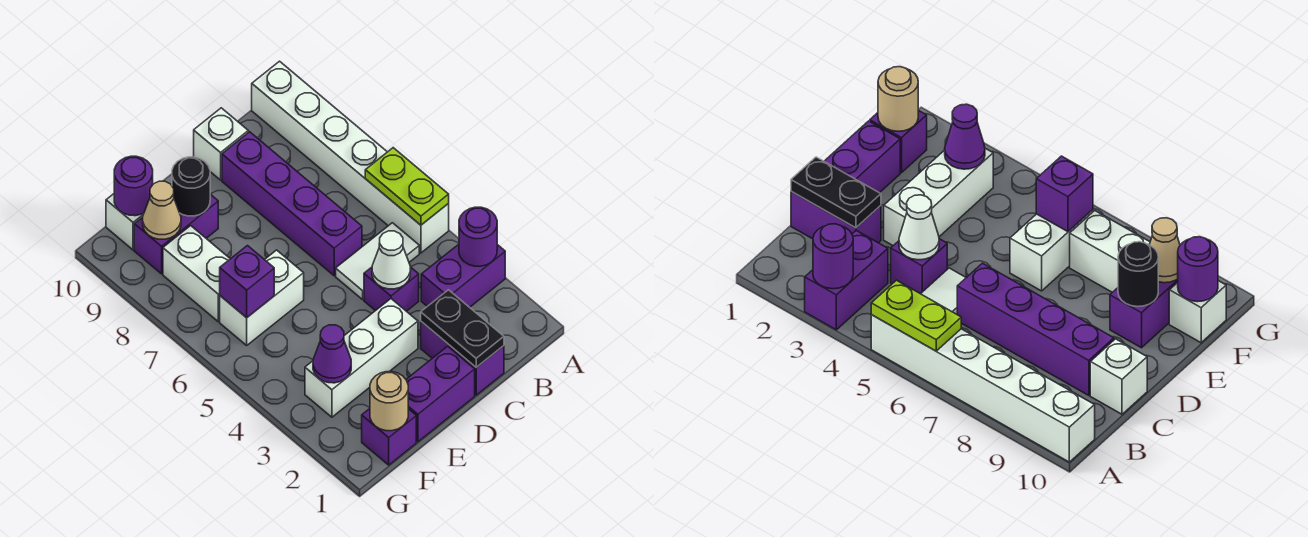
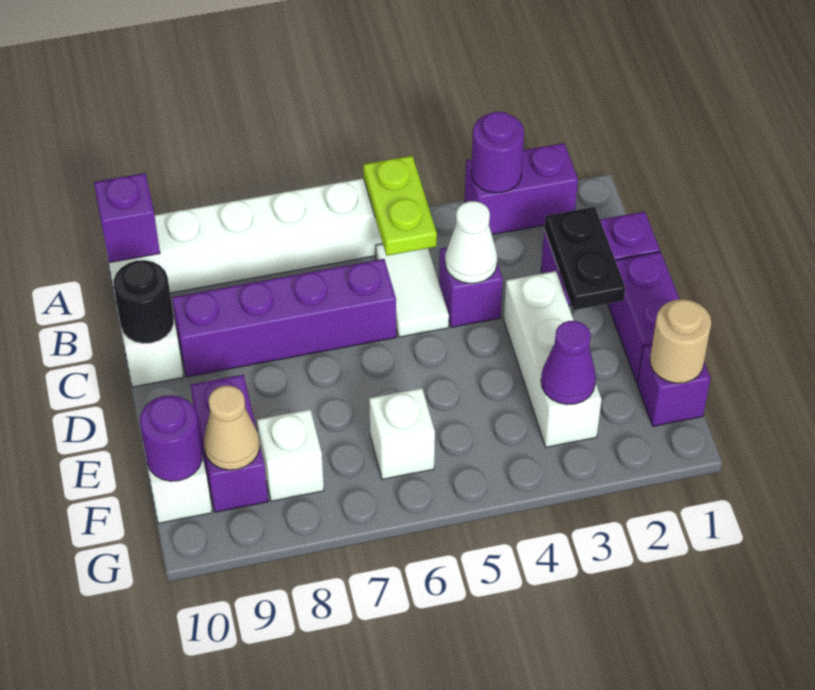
purple brick A3:B3 level 1 -> purple brick A2:A3 level 1
lime plate A5:A6 level 2 -> lime plate A5:B5 level 2
black plate C1:C2 level 2 -> black plate C2:D2 level 2
white brick E6:F6 level 1 -> white brick F6 level 1
black round brick E9 level 2 -> black round brick C10 level 2
purple brick F6 level 2 -> purple brick A10 level 2
white brick F7:F8 level 1 -> white brick F8 level 1

